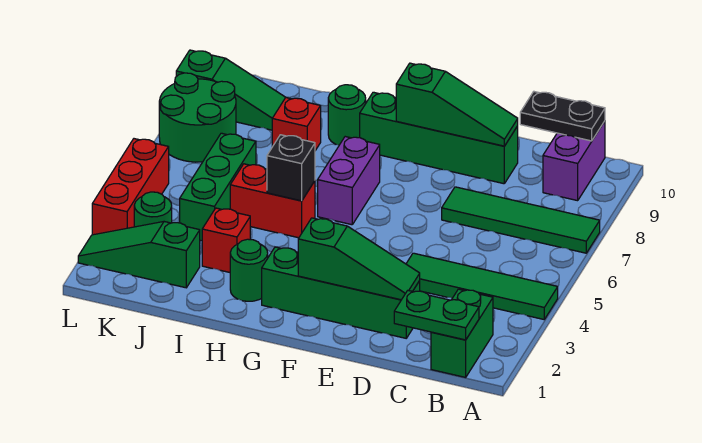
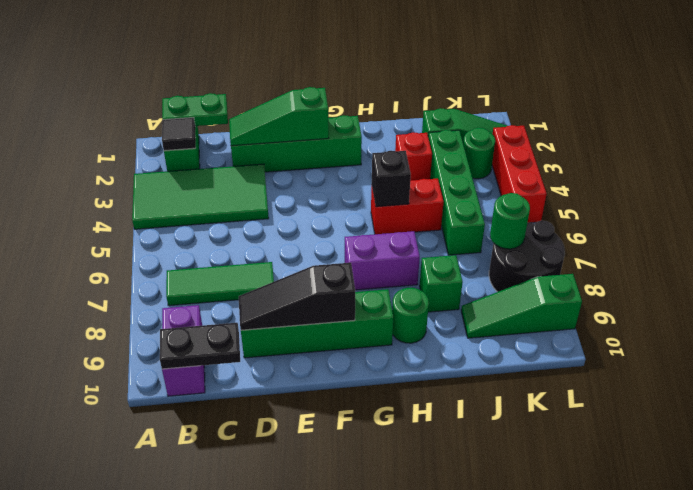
green tile A4:D4 level 1 -> green tile A3:D4 level 1
green tile A7:D7 level 1 -> green tile B7:D7 level 1
none -> black tile B2 level 2
green slope D9:F9 level 2 top F -> black slope D9:F9 level 2 top F
purple brick G6:G7 level 1 -> purple brick G7:H7 level 1
green round brick H2 level 1 -> green round brick K7 level 2
red brick I8 level 1 -> green brick I8 level 1
green brick J4:J6 level 1 -> green brick J3:J6 level 1
green round brick K7:L8 level 1 -> black round brick K7:L8 level 1

